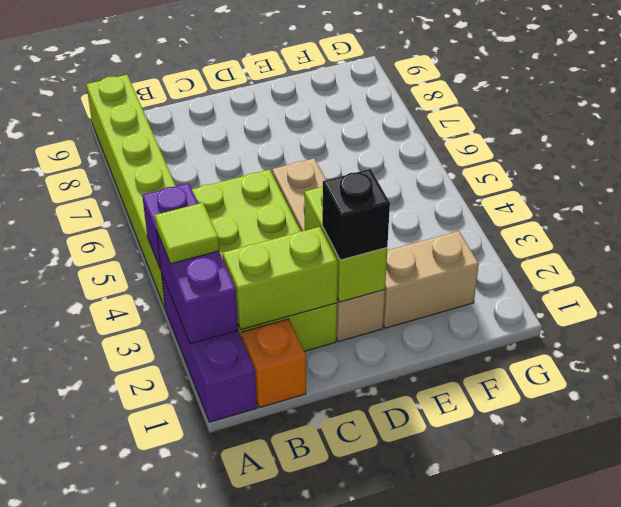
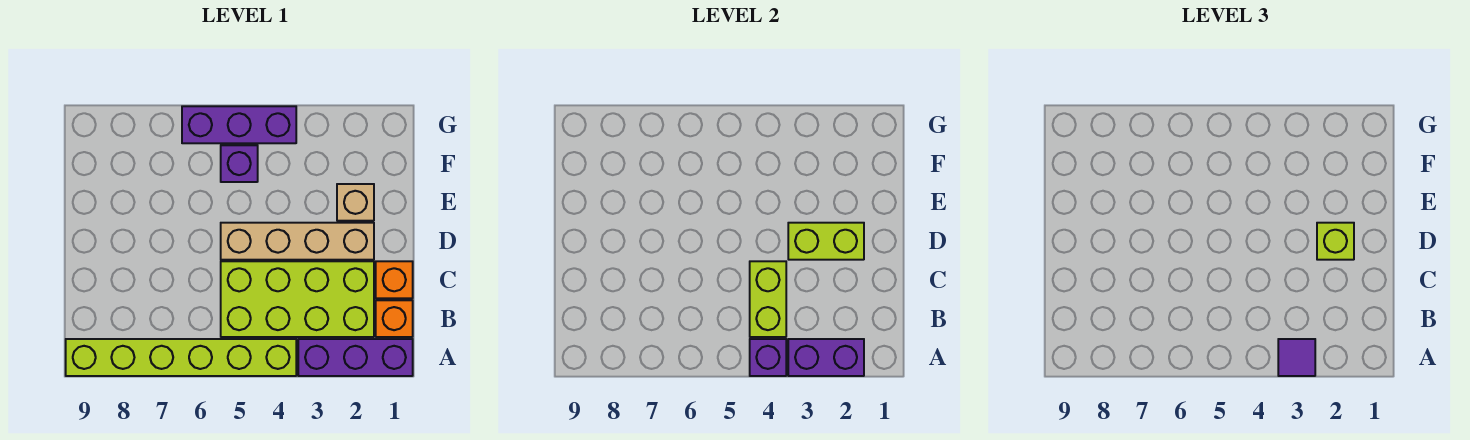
lime tile A3 level 3 -> purple tile A3 level 3
lime brick B2:C2 level 2 -> lime brick B4:C4 level 2
none -> orange brick C1 level 1
black brick D2 level 3 -> lime brick D2 level 3
tan brick E2:F2 level 1 -> tan brick E2 level 1
none -> purple brick F5 level 1
none -> purple brick G4:G6 level 1

